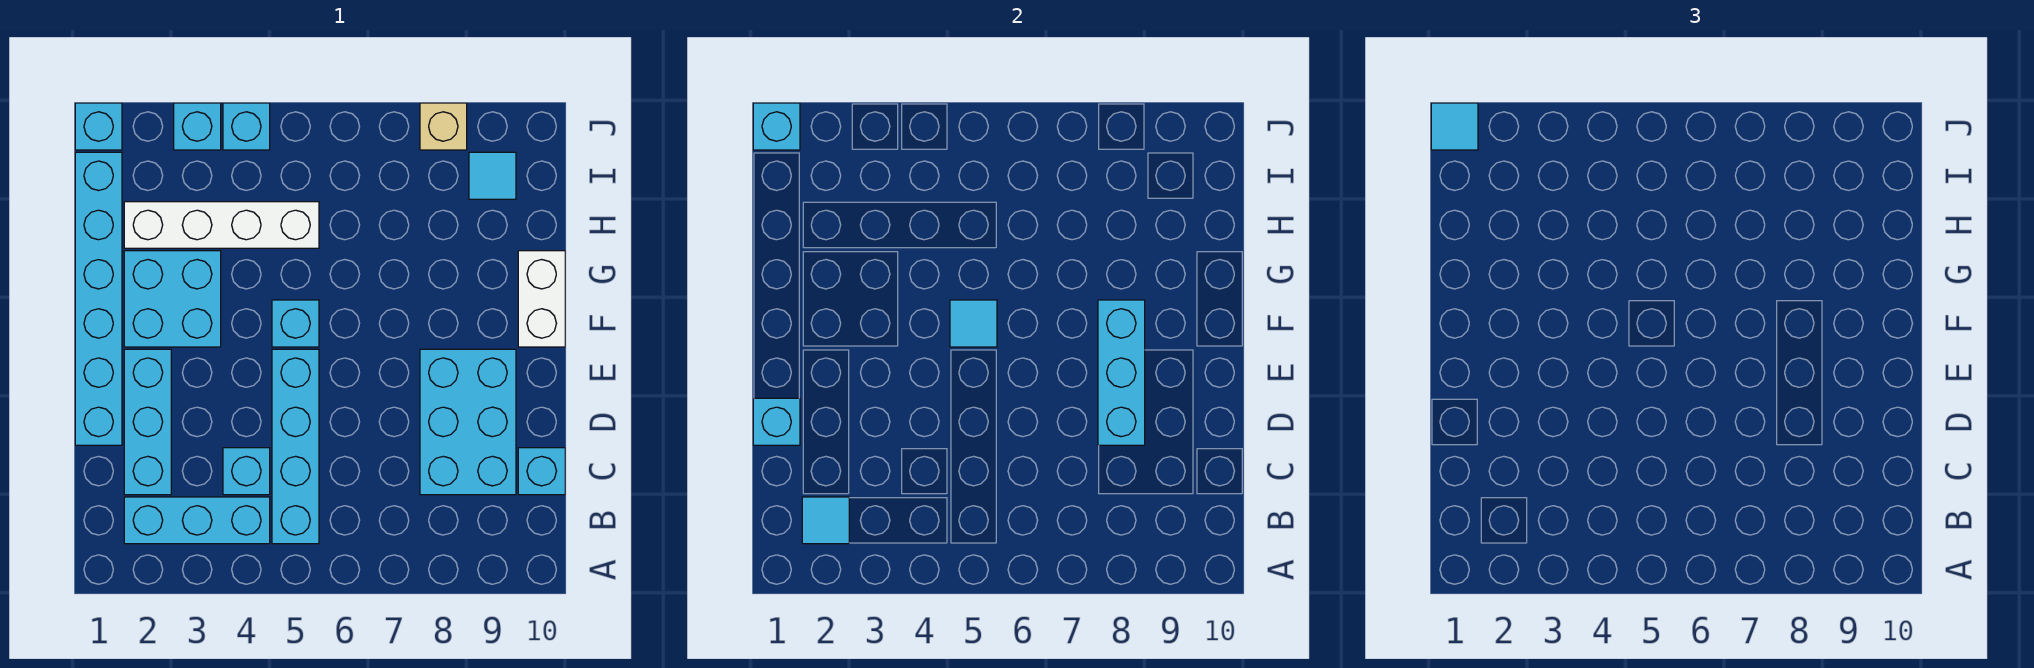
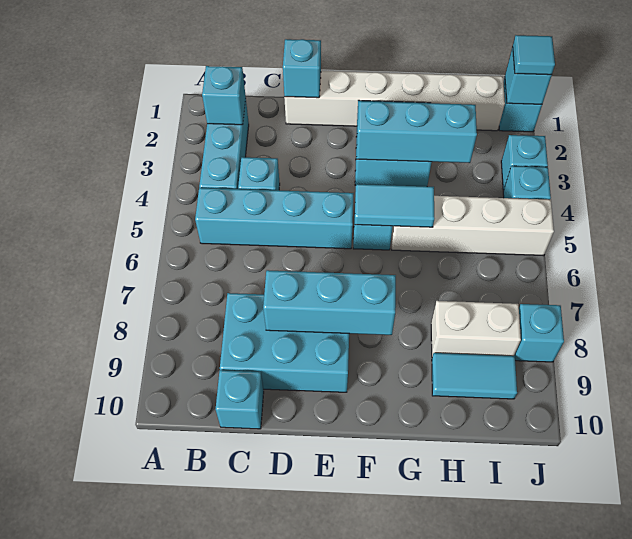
cyan tile B2 level 2 -> cyan brick B2 level 2
cyan brick C2:E2 level 1 -> cyan brick F3:H3 level 2
cyan brick D1:I1 level 1 -> white brick D1:I1 level 1
cyan tile F5 level 2 -> cyan tile F5:G5 level 2
white brick F10:G10 level 1 -> white brick H8:I8 level 1
white brick H2:H5 level 1 -> white brick G5:J5 level 1
cyan tile I9 level 1 -> cyan tile H9:I9 level 1
tan brick J8 level 1 -> cyan brick J8 level 1

